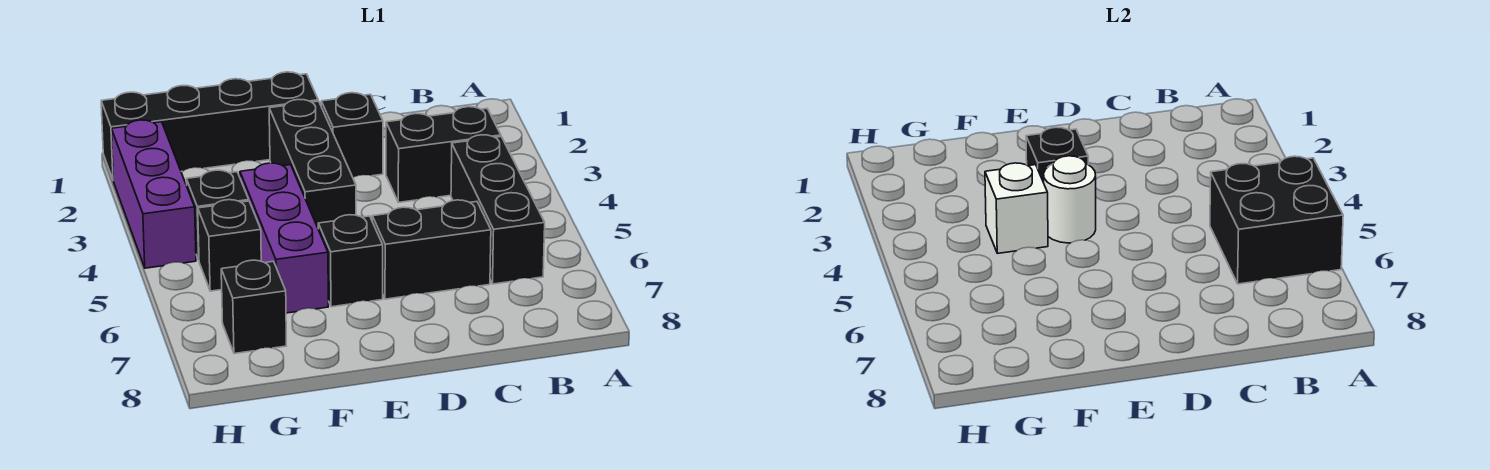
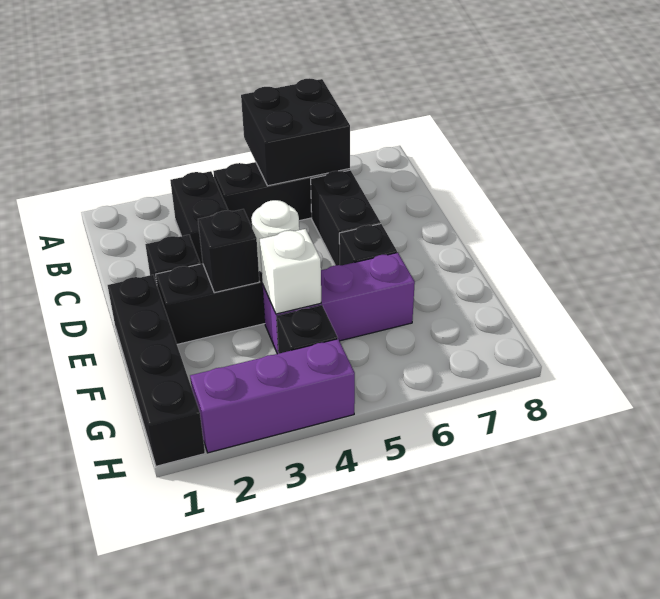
black brick G5 level 1 -> none
black brick G7 level 1 -> none

